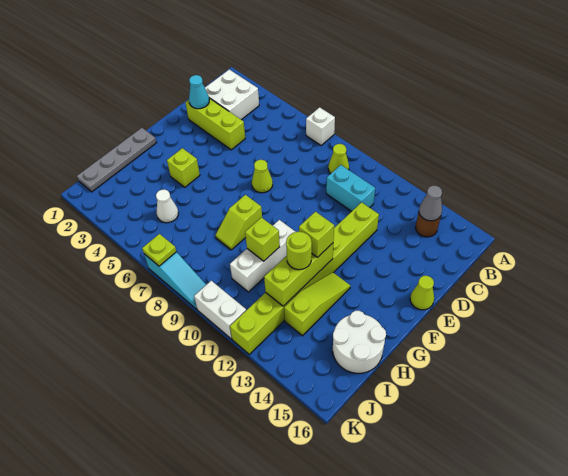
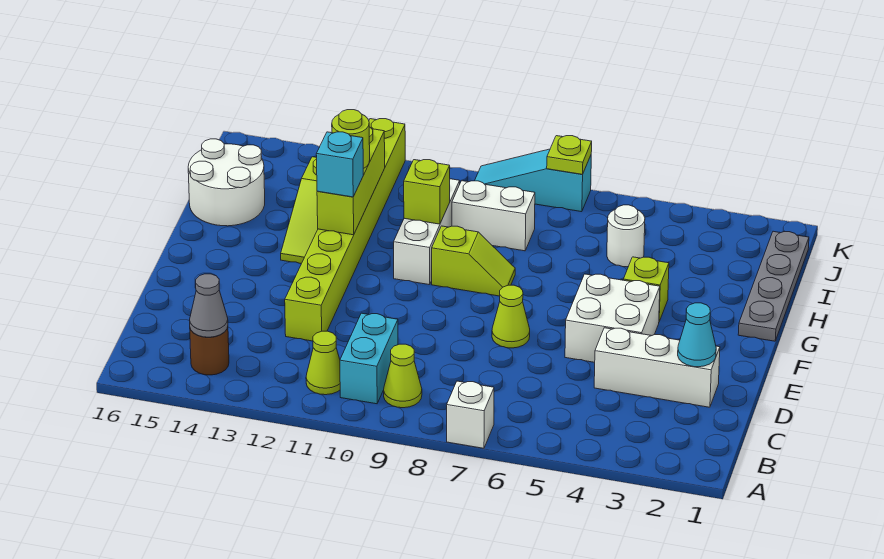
white brick B2:C3 level 1 -> white brick E4:F5 level 1
cyan brick C10:C11 level 1 -> cyan brick B10:C10 level 1
lime brick D2:D4 level 1 -> white brick D2:D4 level 1
lime cone E16 level 1 -> lime cone B11 level 1
lime slope G8:H8 level 1 top G -> lime slope G8:G9 level 1 top 9
lime brick G12 level 3 -> cyan brick G12 level 3
white cone I5 level 1 -> white round brick I5 level 1
white brick K10:K11 level 1 -> white brick I8:I9 level 1

